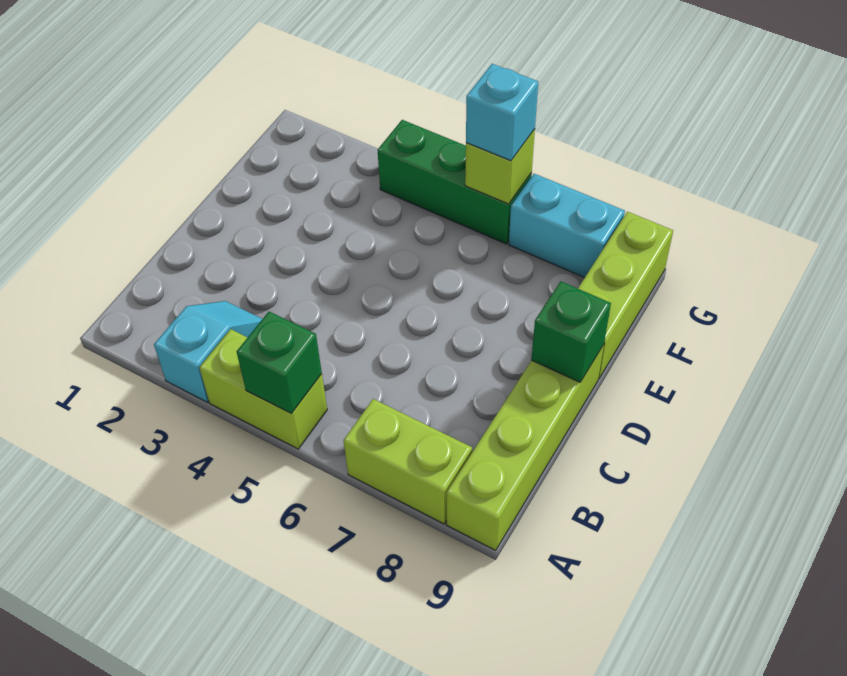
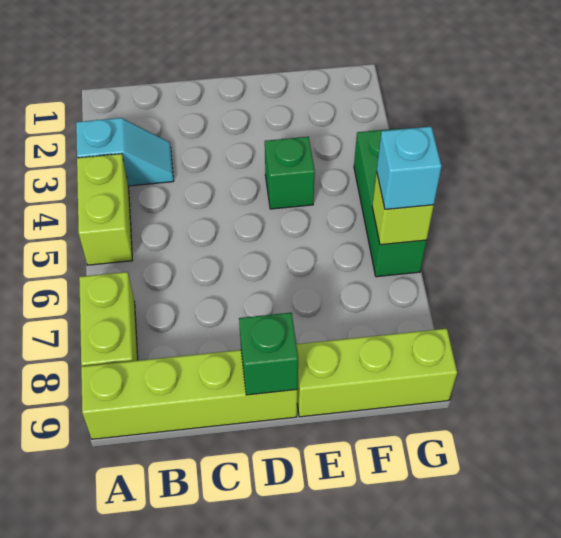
green brick A5 level 2 -> green brick E4 level 1
cyan brick G7:G8 level 1 -> none

